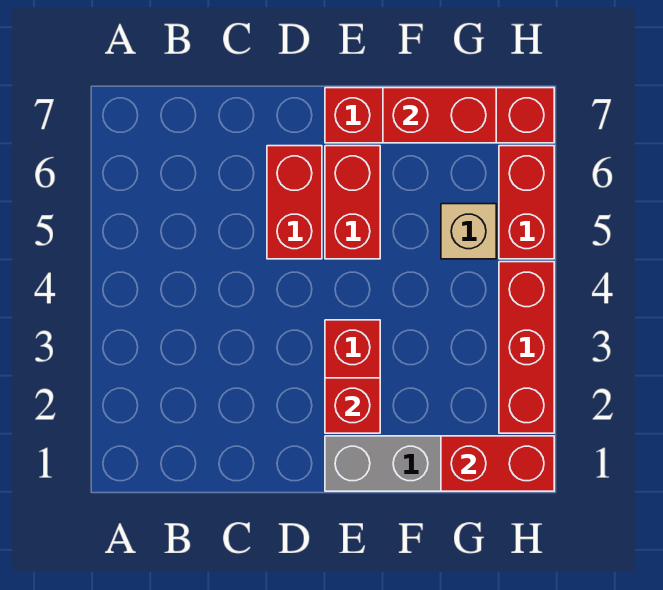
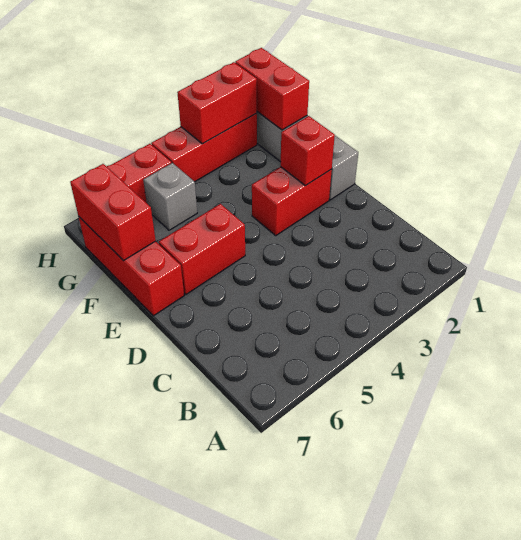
red brick D5:D6 level 1 -> red brick H2:H3 level 2
red brick E7:H7 level 1 -> red brick E7:G7 level 1
tan brick G5 level 1 -> grey brick G5 level 1

